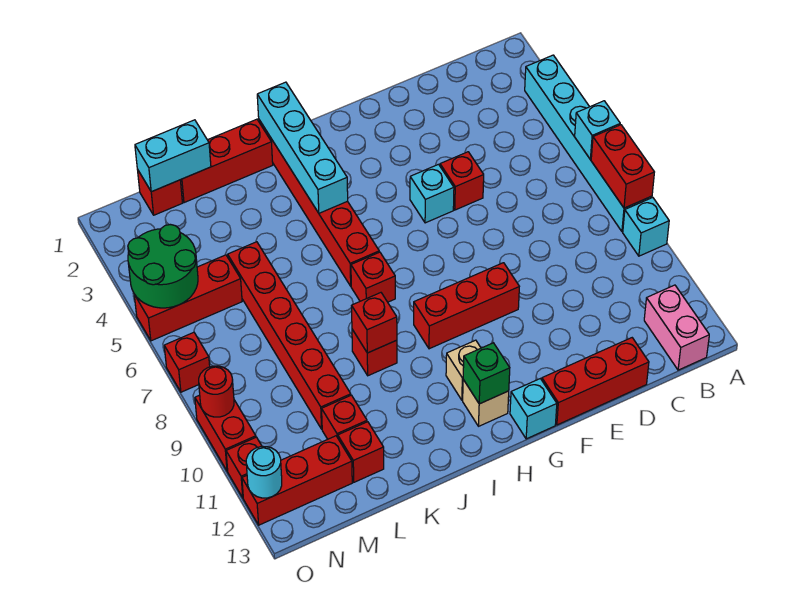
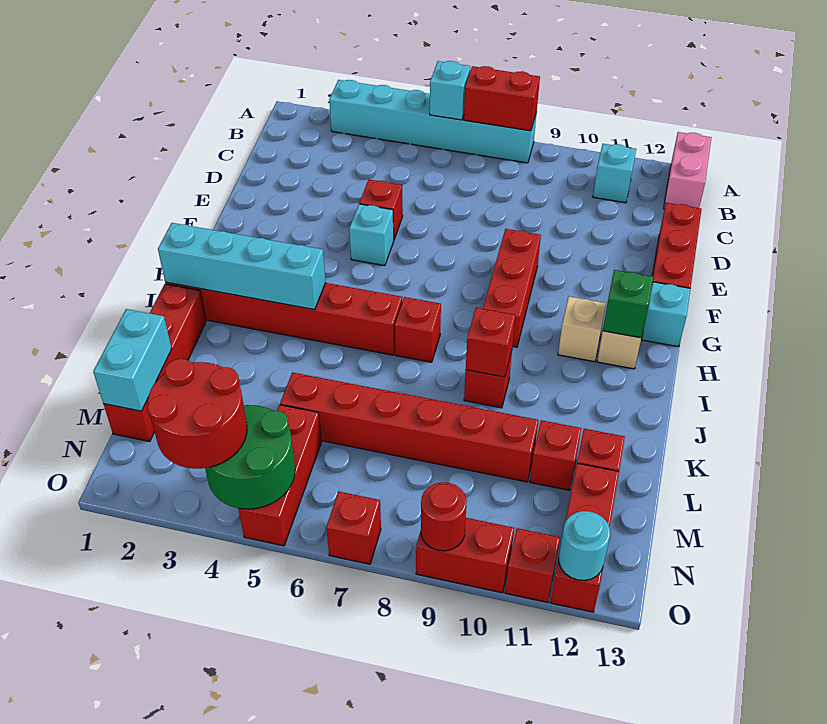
cyan brick A9 level 1 -> cyan brick B11 level 1
pink brick B12:B13 level 1 -> pink brick A13:B13 level 1
none -> red round brick N3:O4 level 3

